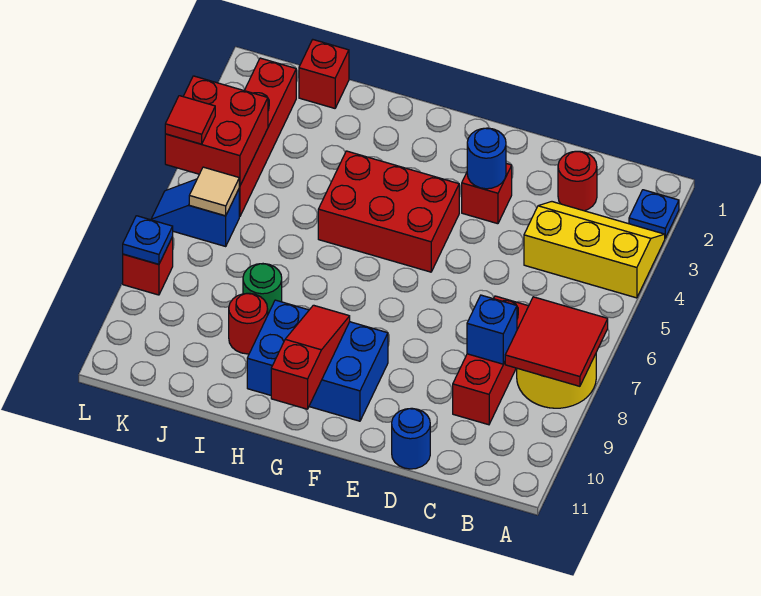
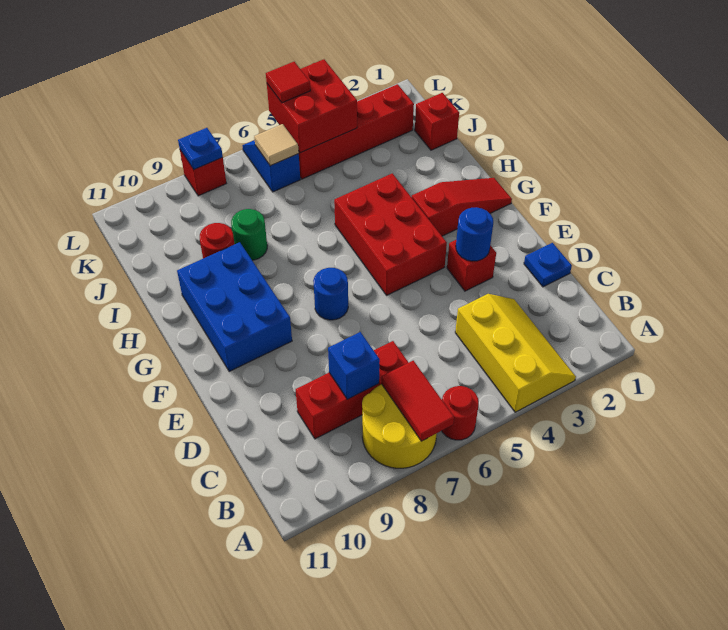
blue plate A2 level 1 -> blue plate D1 level 1
red tile A7:B8 level 2 -> red tile A7:B7 level 2
red round brick C2 level 1 -> red round brick A6 level 1
blue round brick D11 level 1 -> blue round brick F7 level 1
red slope G9:G11 level 2 top 11 -> red slope G1:G3 level 1 top 3

